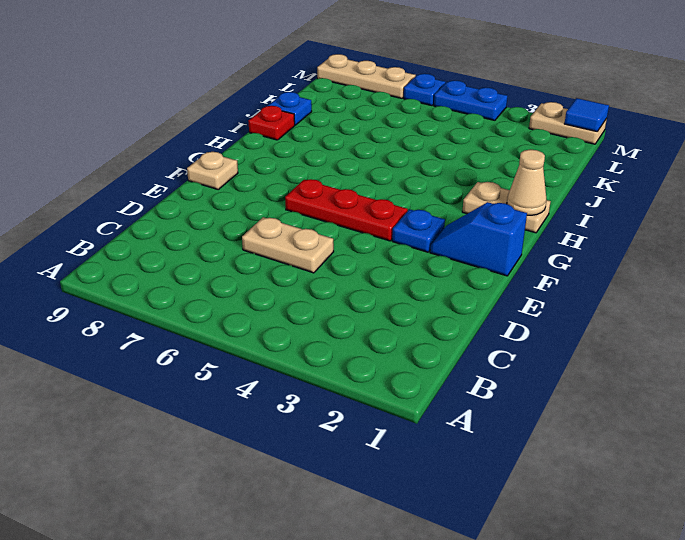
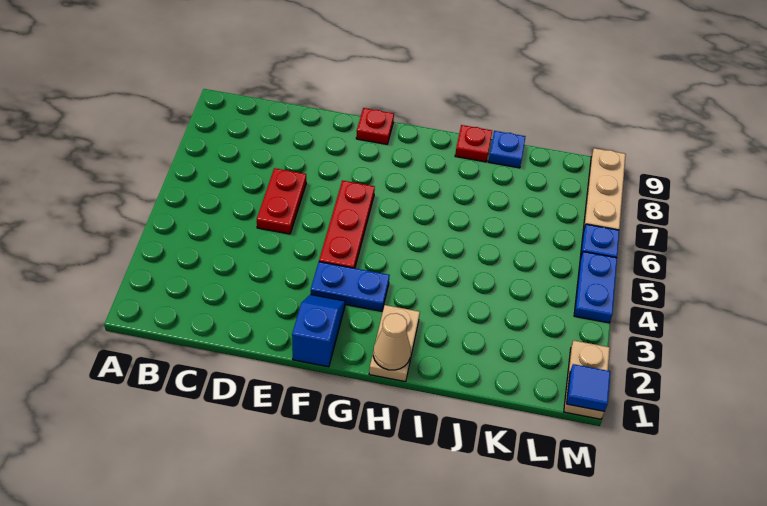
tan plate D5:D6 level 1 -> red plate D5:D6 level 1
blue plate F3 level 1 -> blue plate F3:G3 level 1
tan plate F9 level 1 -> red plate F9 level 1

